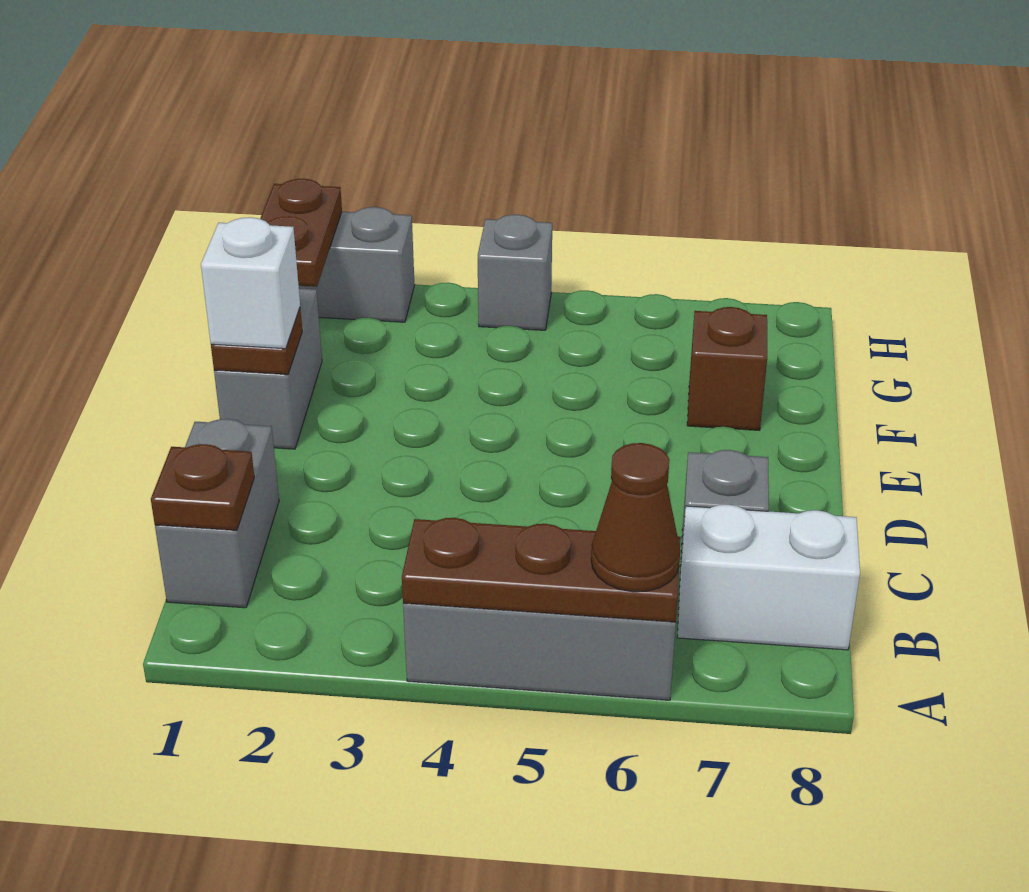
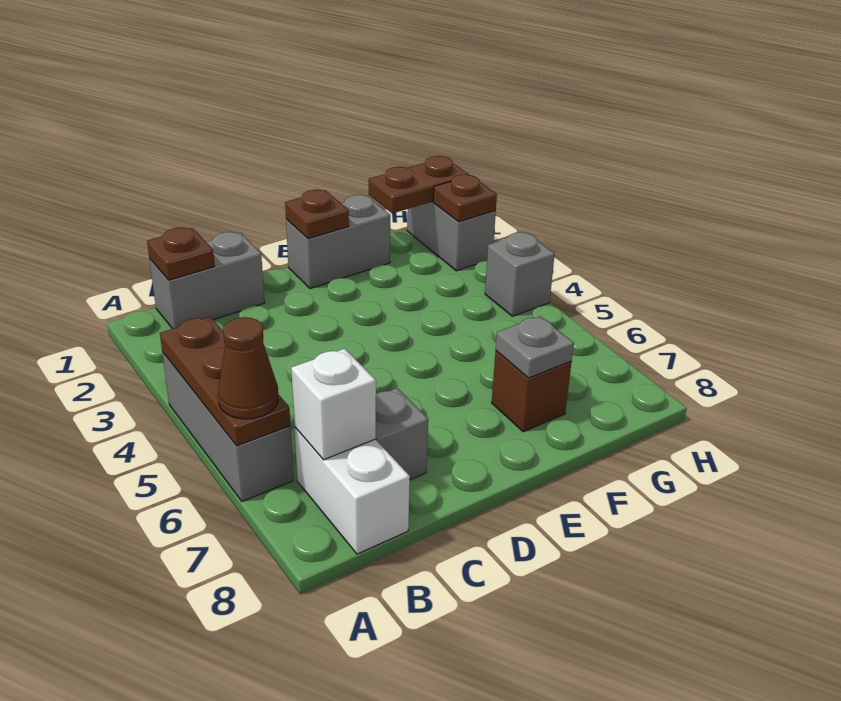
white brick E1 level 3 -> white brick B7 level 2
none -> grey plate F7 level 2
none -> brown plate H2 level 2

